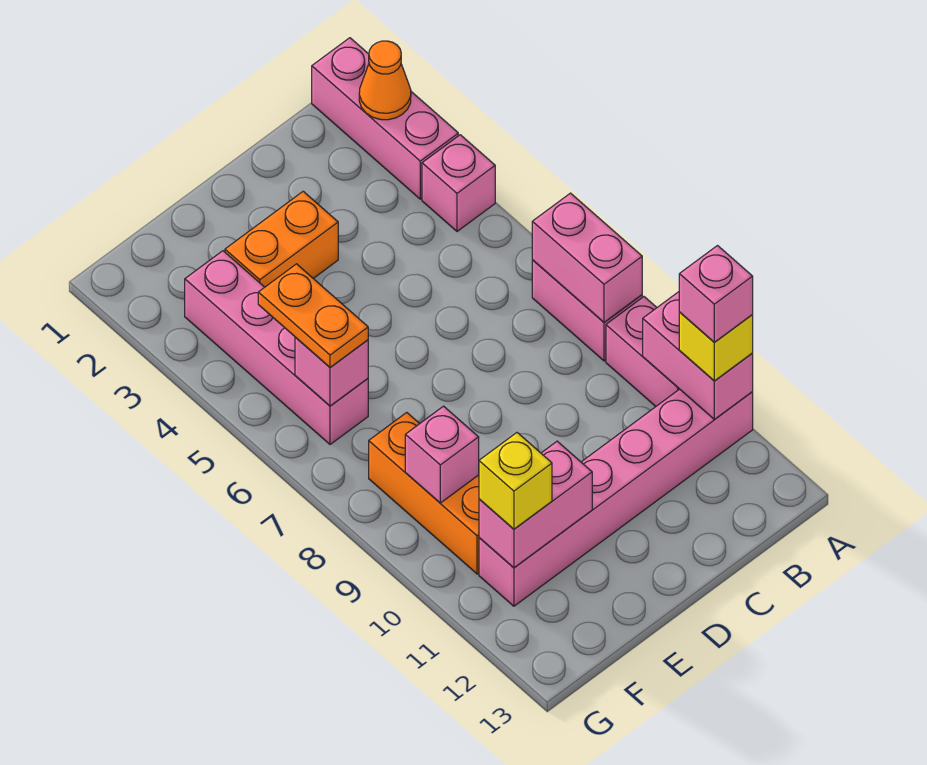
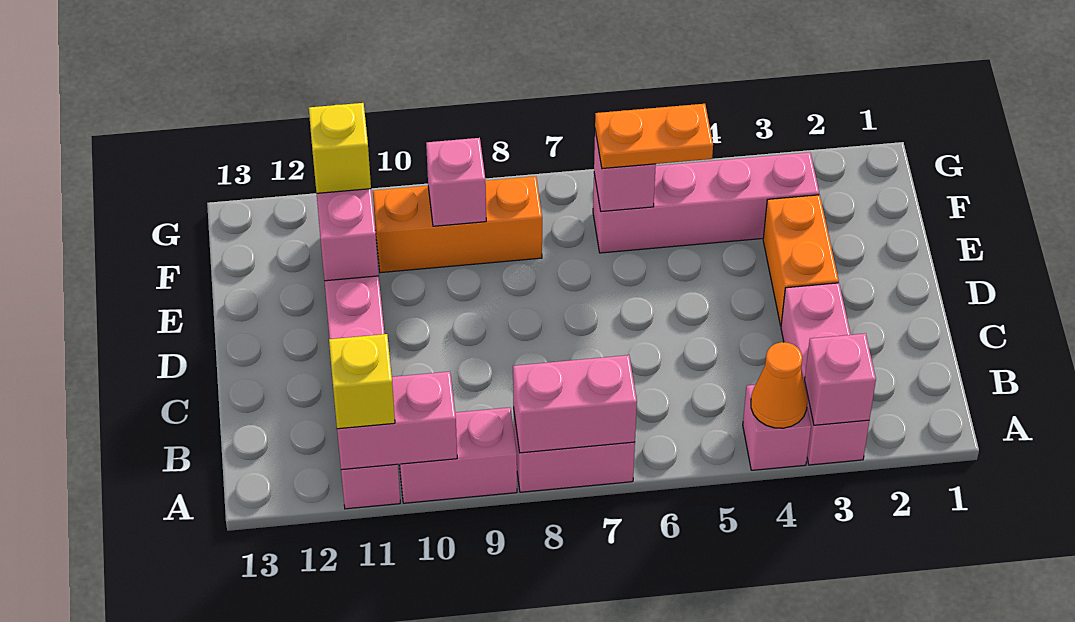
pink brick A1:A3 level 1 -> pink brick A3:C3 level 1
orange cone A2 level 2 -> orange cone A4 level 2
pink brick A11 level 4 -> pink brick A3 level 2

